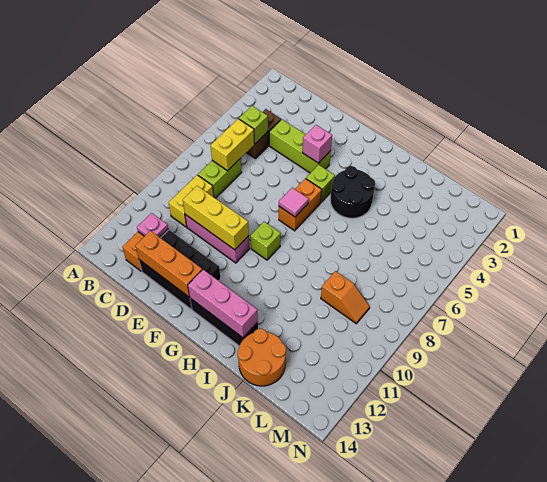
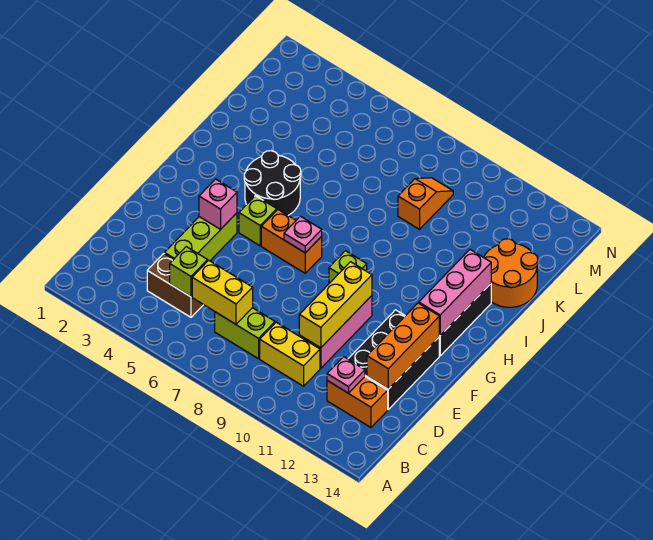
pink tile G7 level 2 -> pink plate G7 level 2

